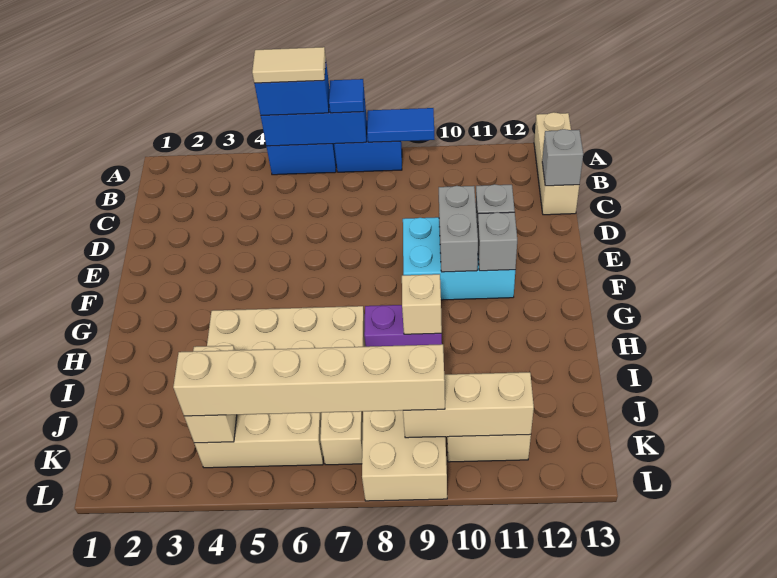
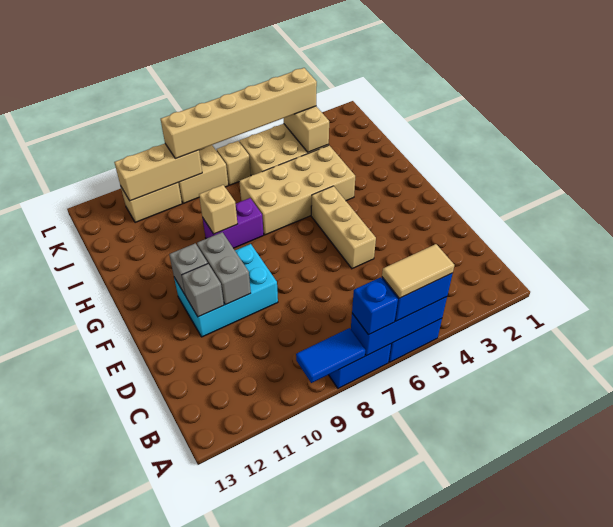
blue tile A7 level 3 -> blue brick A7 level 3
tan brick A13:C13 level 1 -> tan brick E5:G5 level 1
grey brick C13 level 2 -> none

